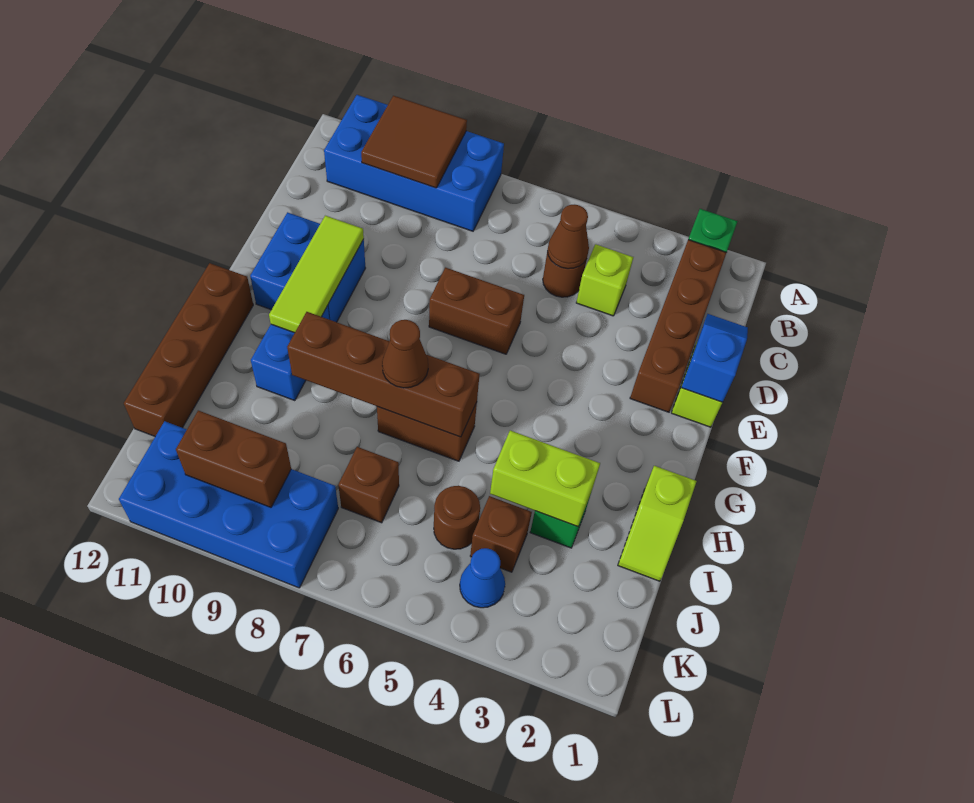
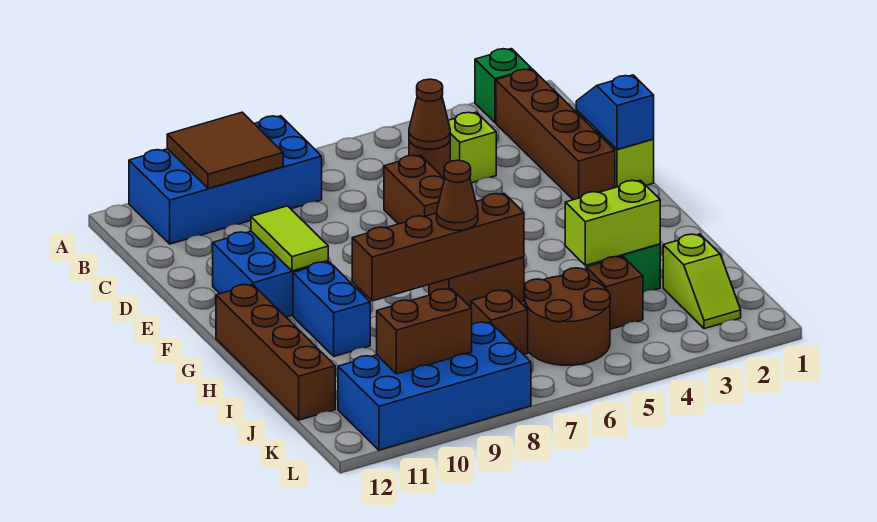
brown brick E6:E7 level 1 -> brown brick D6:E6 level 1
lime tile E10:G10 level 2 -> lime tile E10:F10 level 2
lime slope H1:I1 level 1 top H -> lime slope J2:K2 level 1 top J
brown round brick J5 level 1 -> brown round brick J5:K6 level 1
blue cone K4 level 1 -> none

